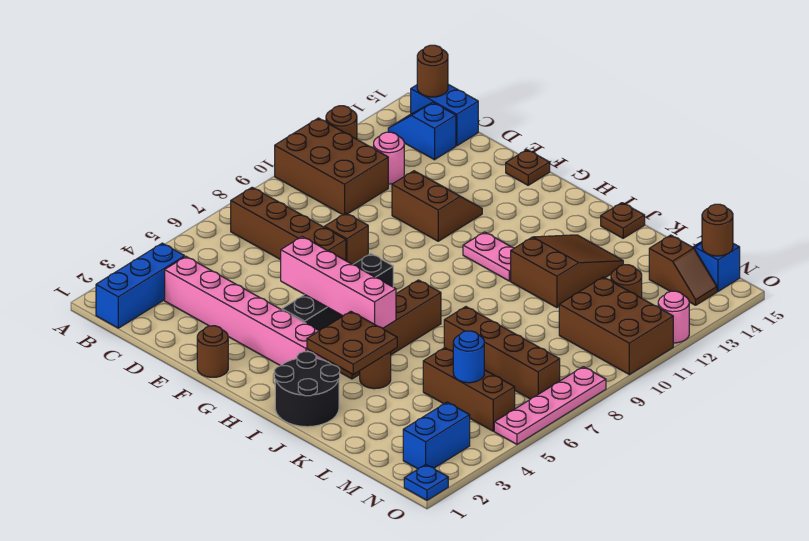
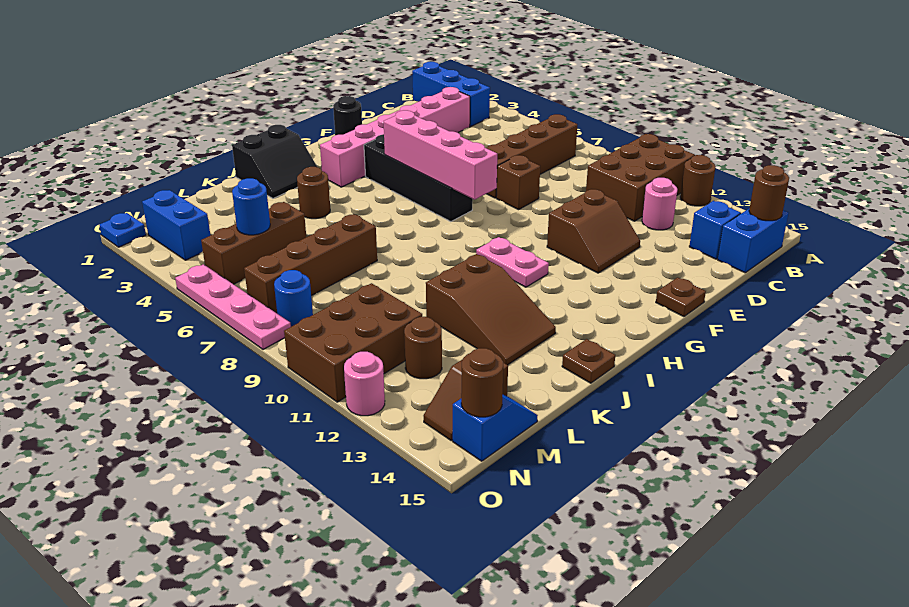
brown round brick F1 level 1 -> black round brick F1 level 1
pink brick F5:I5 level 2 -> pink brick G5:G8 level 2
pink plate H11:I11 level 1 -> pink plate H10:H11 level 1
black round brick I1:J2 level 1 -> black slope I1:J2 level 1 top 1
brown plate I3:J4 level 2 -> none
brown brick I4:I7 level 1 -> none
none -> blue round brick N8 level 1

